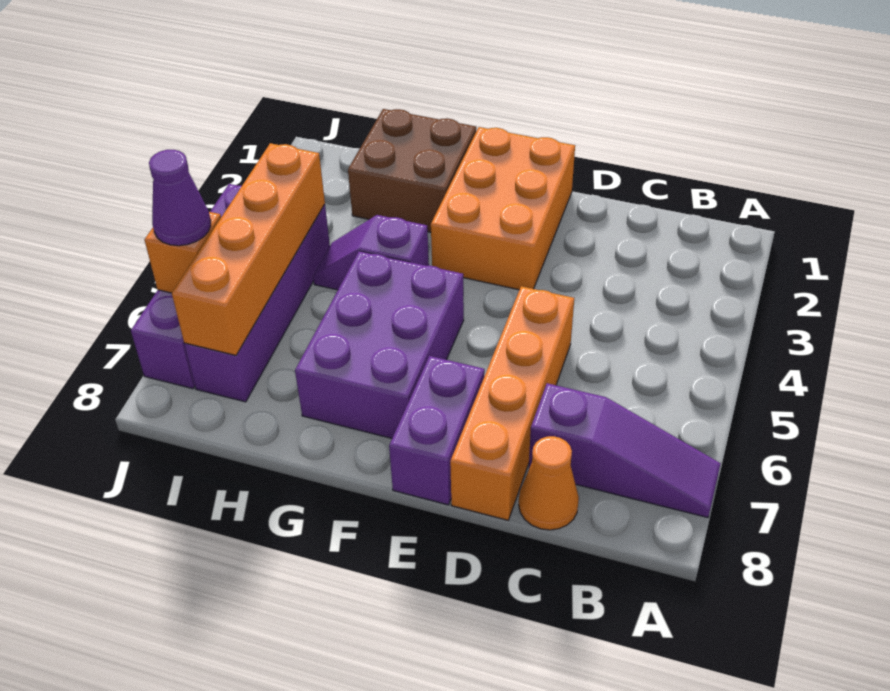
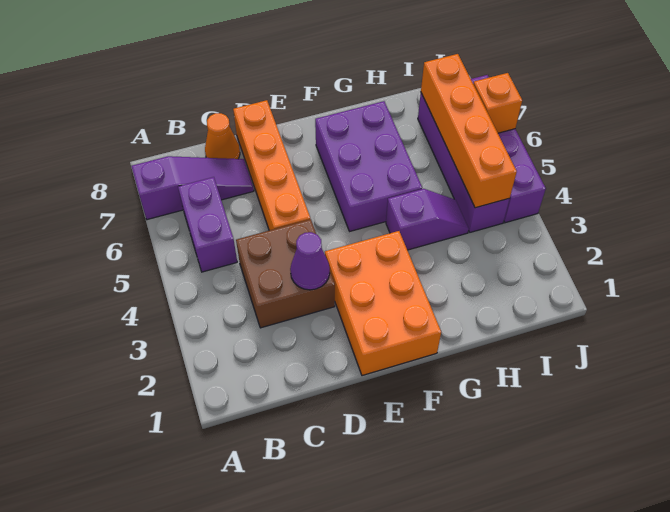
purple slope A7:C7 level 1 top C -> purple slope A7:C7 level 1 top A
purple brick E7:E8 level 1 -> purple brick B5:B6 level 1
brown brick G1:H2 level 1 -> brown brick C3:D4 level 1
purple cone J6 level 3 -> purple cone D3 level 2

